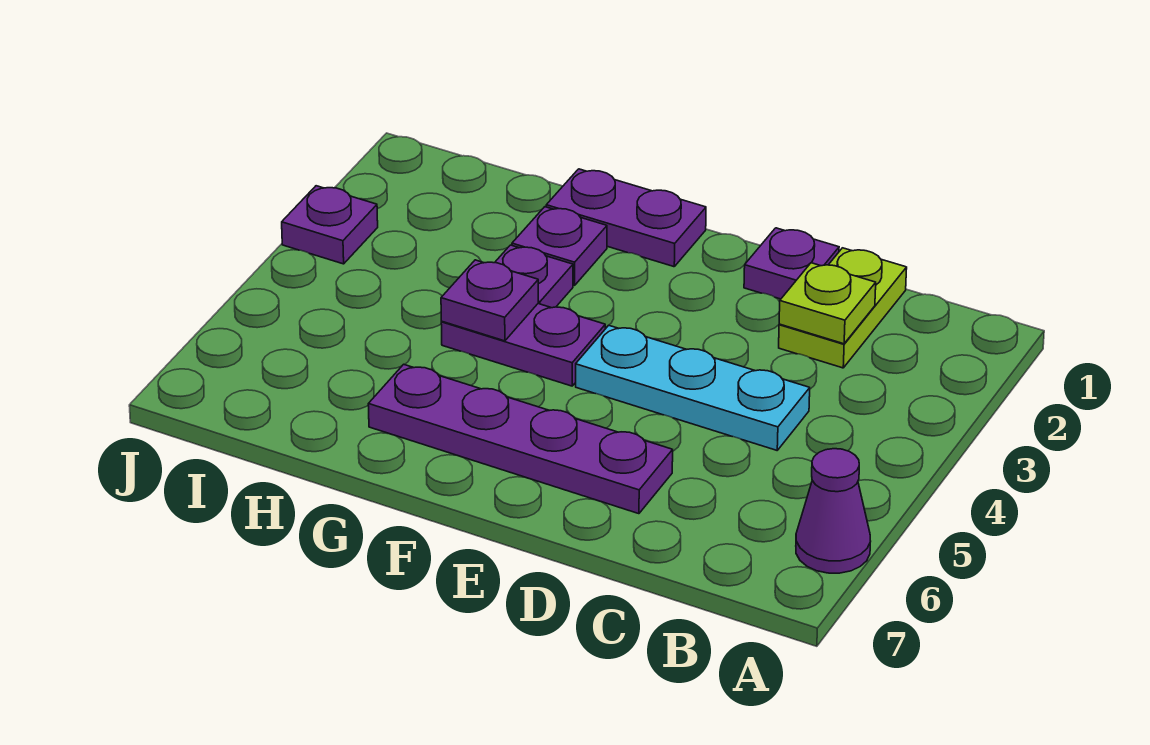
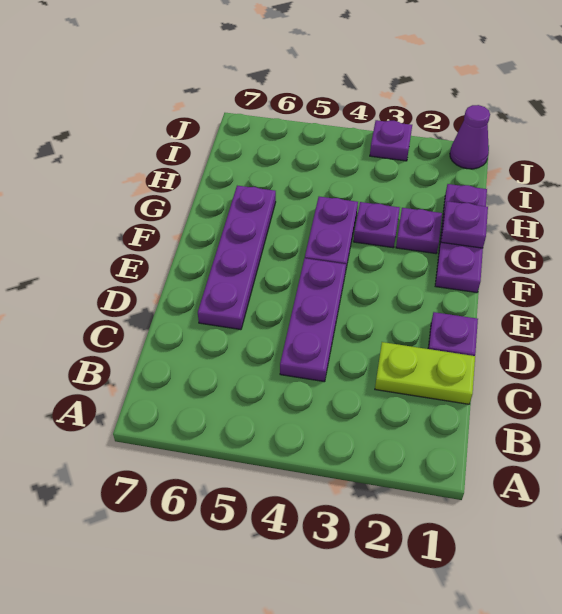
purple cone A6 level 1 -> purple cone J1 level 1
lime plate C2 level 2 -> none
cyan plate C4:E4 level 1 -> purple plate C4:E4 level 1
purple plate F1:G1 level 1 -> purple plate F1:H1 level 1
purple plate G4 level 2 -> purple plate G1 level 2

